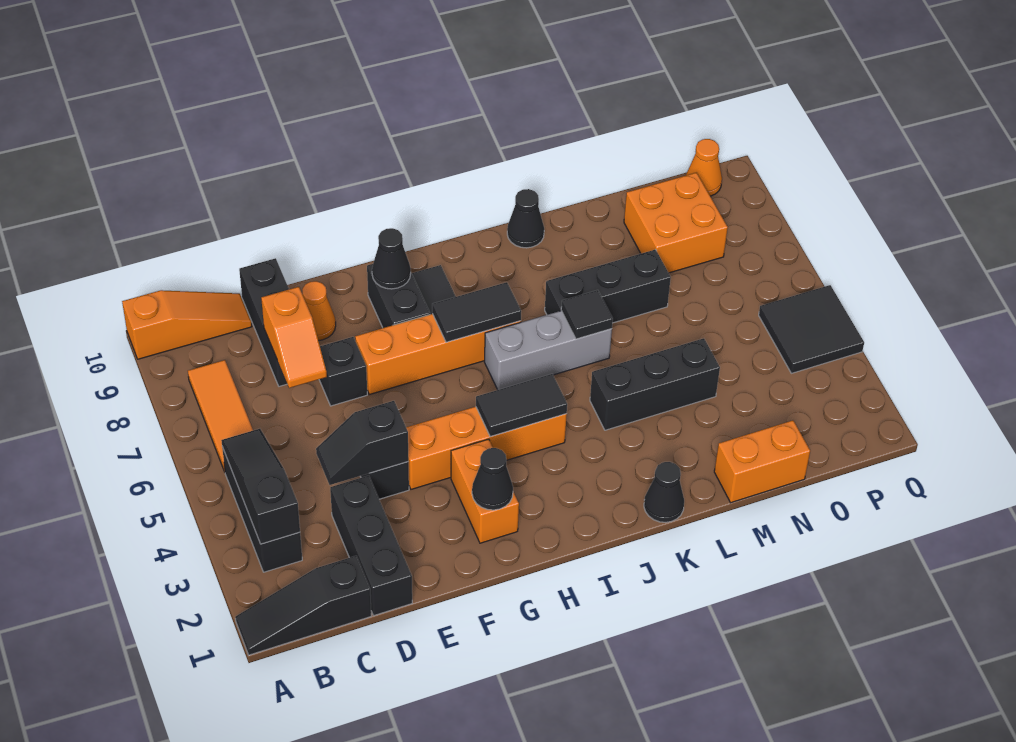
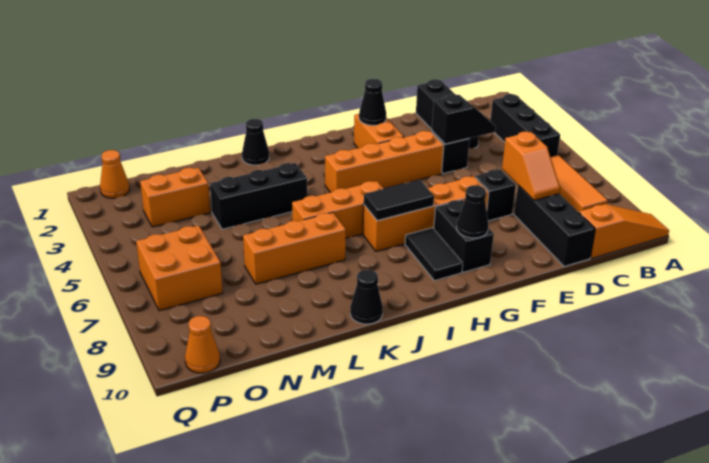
black slope A1:C1 level 1 top C -> none
orange slope A10:C10 level 1 top A -> orange slope A10:C10 level 1 top C
black slope B3:B5 level 2 top 3 -> none
orange slope D7:D8 level 2 top 8 -> orange slope D7:D8 level 2 top 7
orange cone E9 level 1 -> orange cone P1 level 1
black tile H4:I4 level 2 -> none
grey brick I6:K6 level 1 -> orange brick I6:K6 level 1
black tile K6 level 2 -> none
black brick K7:M7 level 1 -> orange brick K7:M7 level 1
orange brick M1:N1 level 1 -> orange brick N3:O3 level 1
orange brick N8:O9 level 1 -> orange brick O6:P7 level 1
black tile P4:Q5 level 1 -> none

